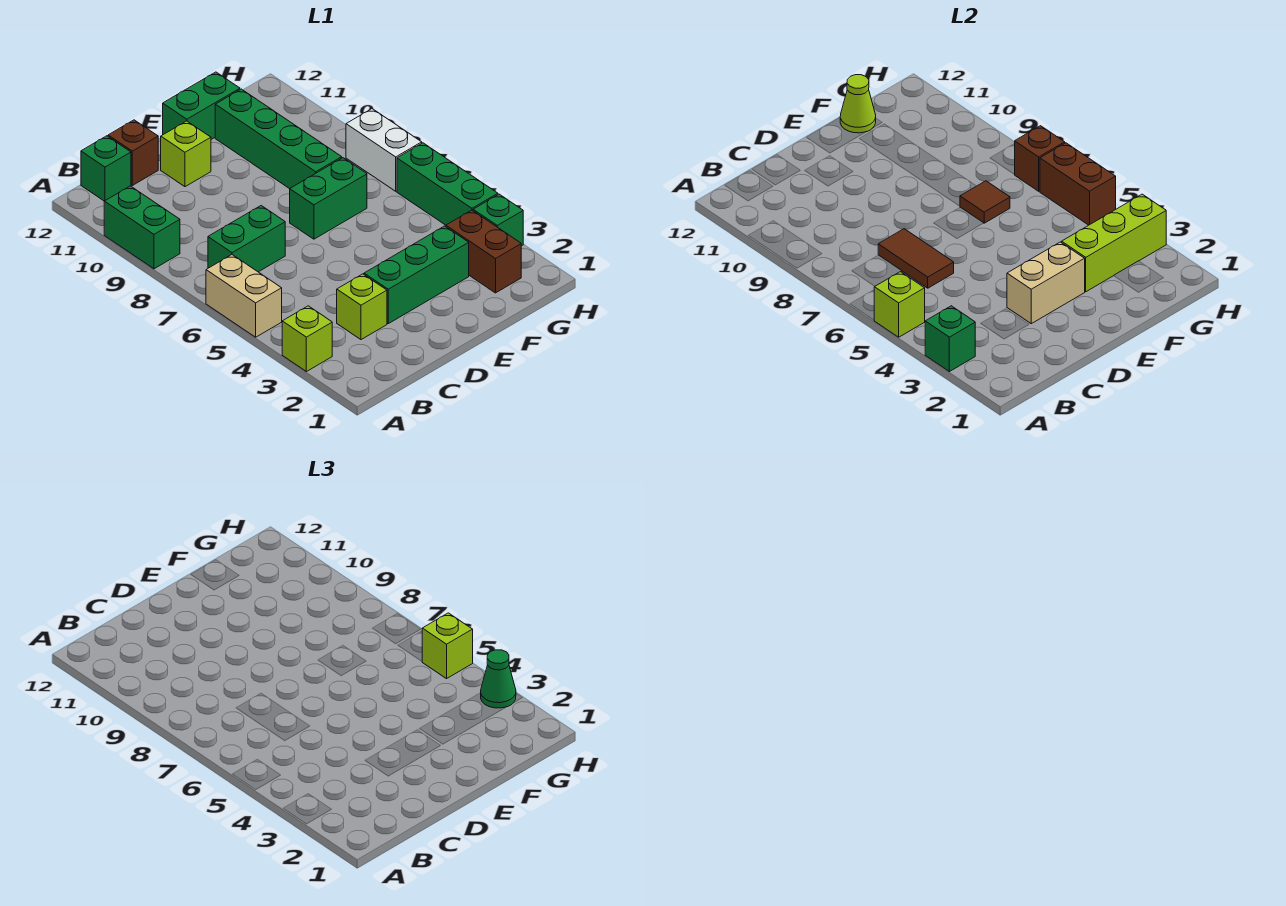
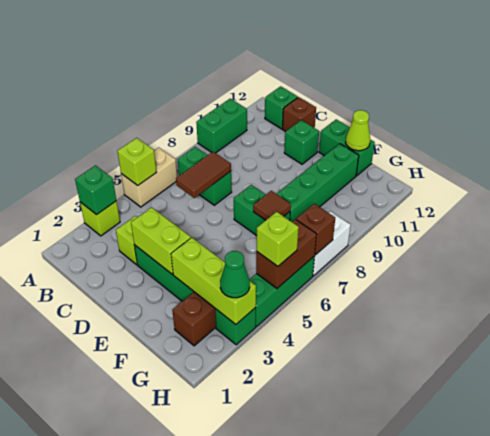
tan brick D3:E3 level 2 -> lime brick D3:E3 level 2
lime brick D11 level 1 -> green brick D11 level 1

